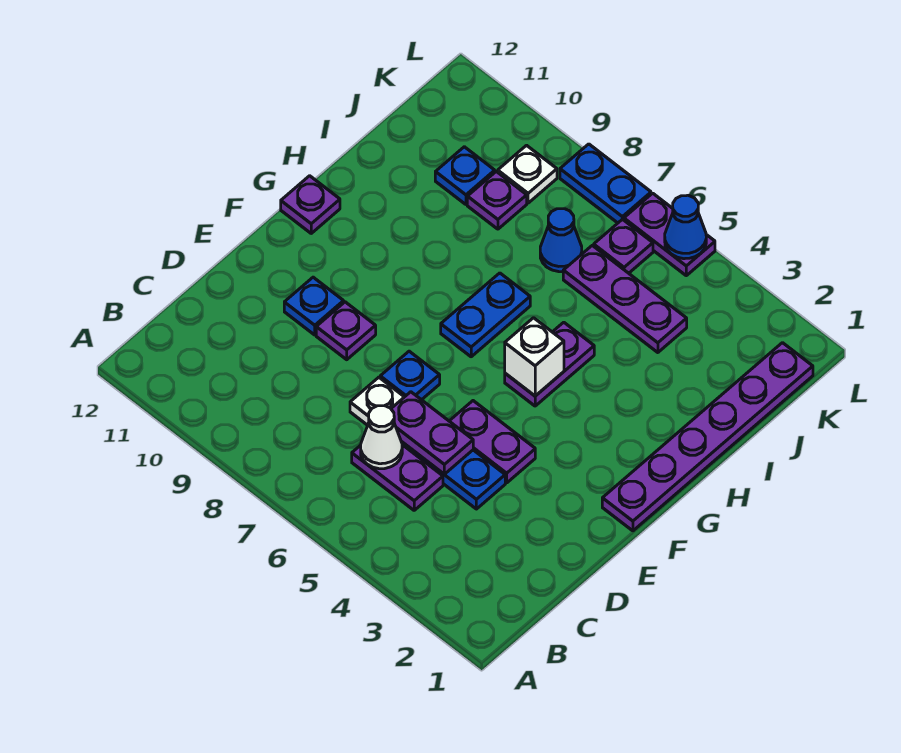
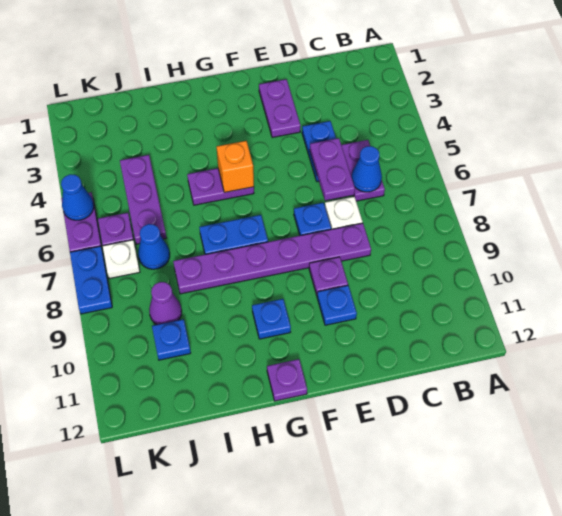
white cone C6 level 2 -> blue cone C6 level 2
purple plate E4:E5 level 1 -> purple plate E2:E3 level 1
purple plate F1:K1 level 1 -> purple plate D8:I8 level 1
white brick G5 level 2 -> orange brick G5 level 2
none -> blue plate G10 level 1
purple plate J9 level 1 -> purple cone J9 level 1
white plate K9 level 1 -> white plate K7 level 1

